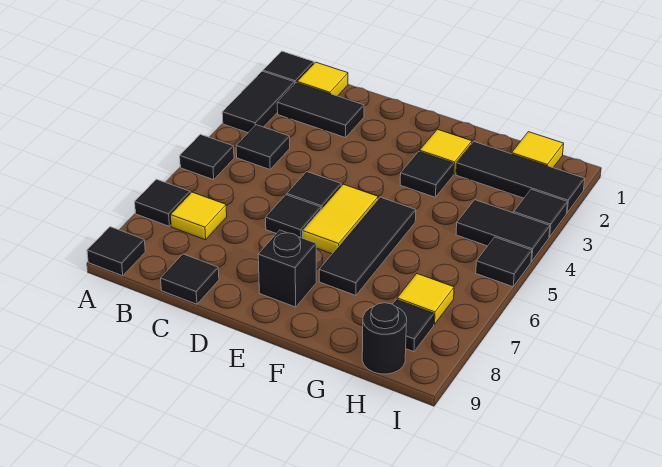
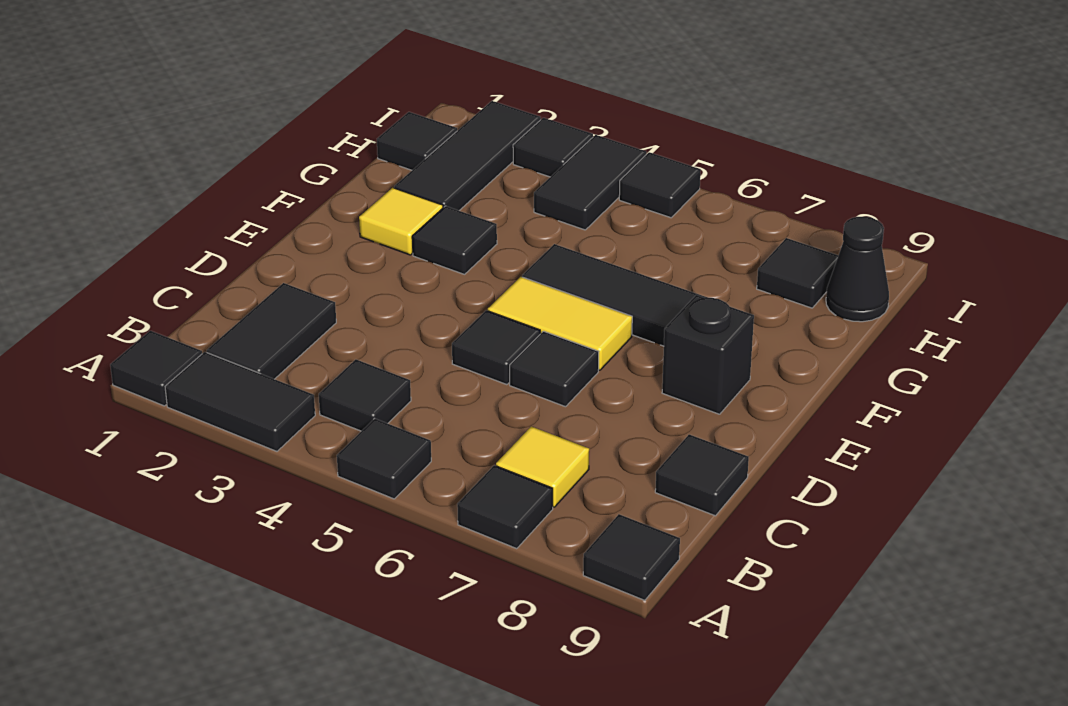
yellow tile B1 level 1 -> none
yellow tile H1 level 1 -> black tile H1 level 1
yellow tile H7 level 1 -> none
black round brick H9 level 1 -> black cone H9 level 1

